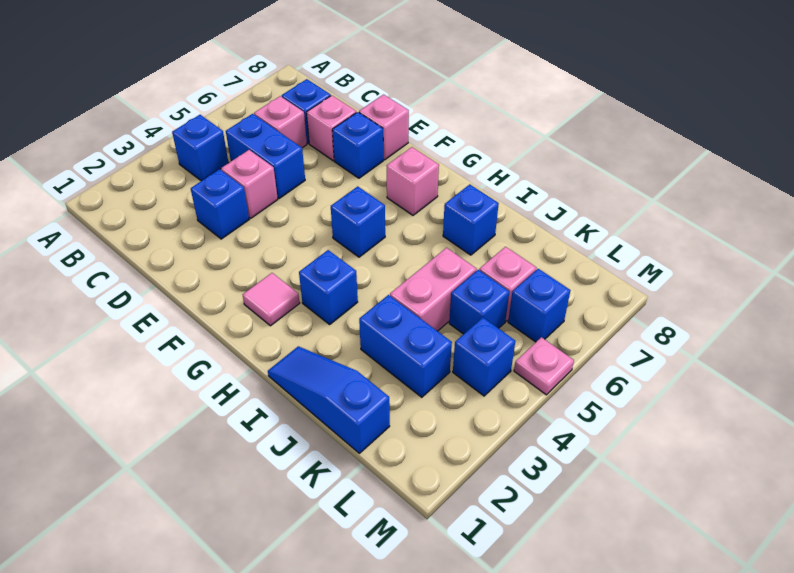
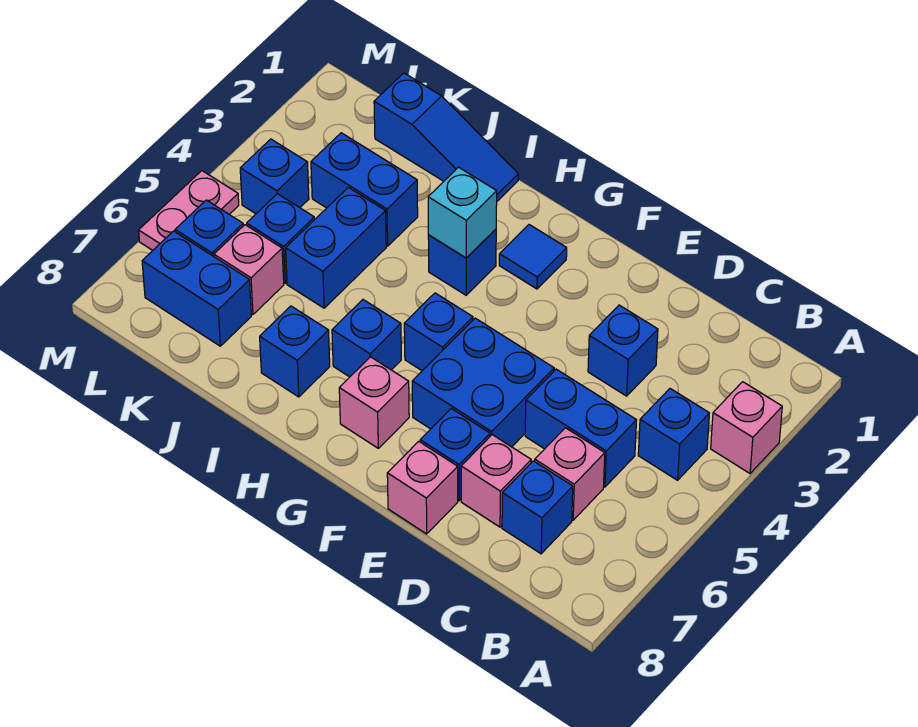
pink brick D4 level 1 -> pink brick A3 level 1
none -> blue brick E5:F6 level 1
pink tile G2 level 1 -> blue tile G2 level 1
none -> cyan brick H3 level 2
none -> blue brick H6 level 1
pink brick J4:J5 level 1 -> blue brick J4:J5 level 1
none -> blue brick K7:L7 level 1
pink plate M5 level 1 -> pink plate M5:M6 level 1

